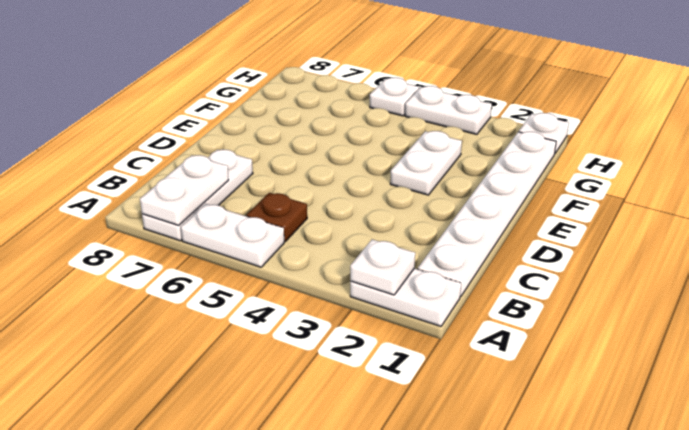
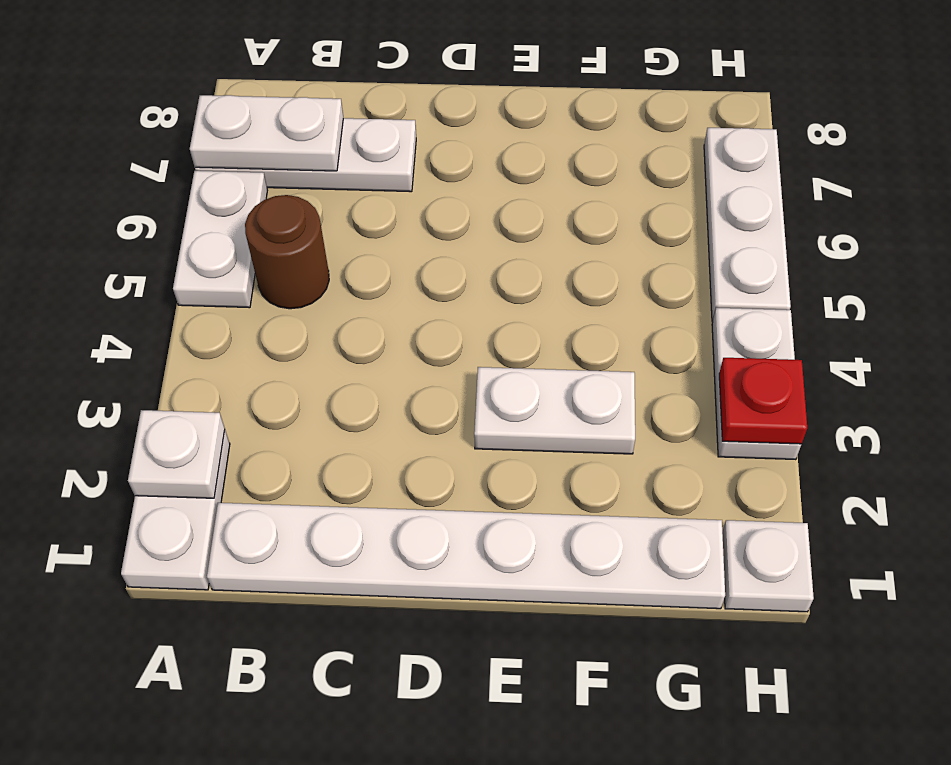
brown plate B5 level 1 -> brown round brick B5 level 1
none -> red plate H3 level 2
white plate H5 level 1 -> white plate H5:H7 level 1

